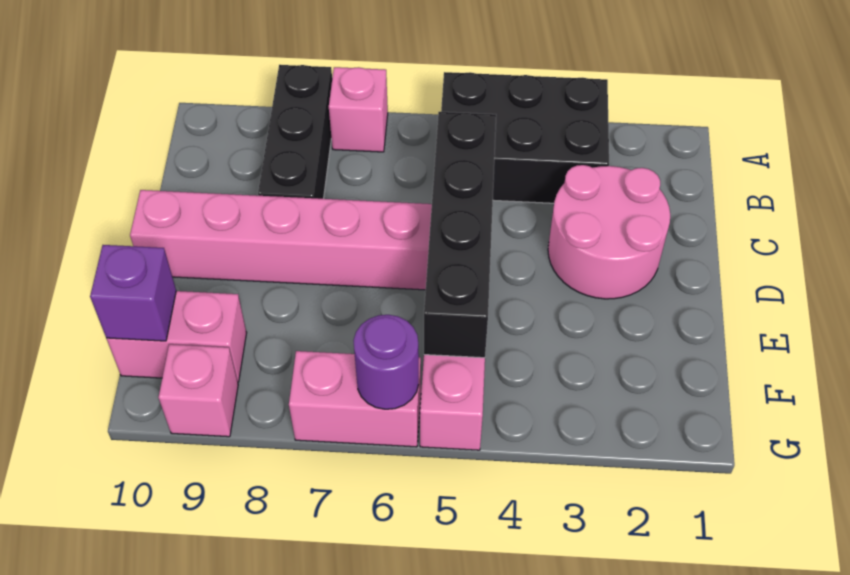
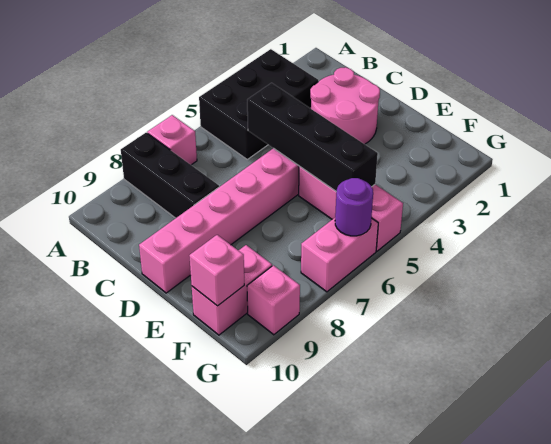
purple brick F10 level 2 -> pink brick F10 level 2

